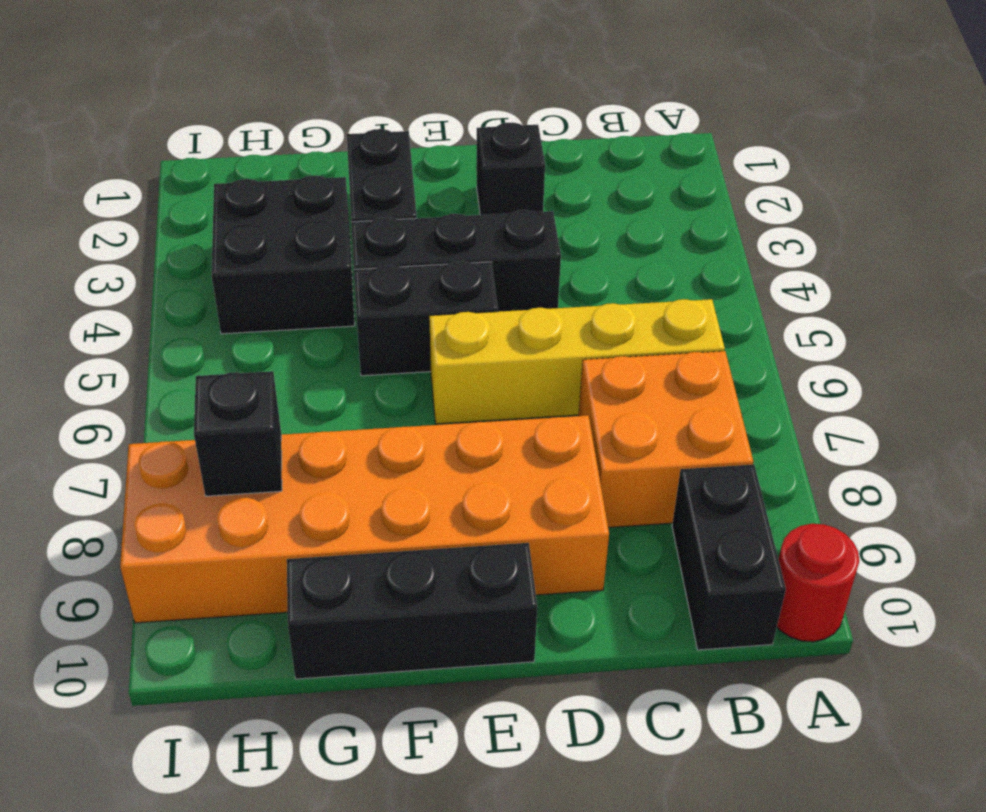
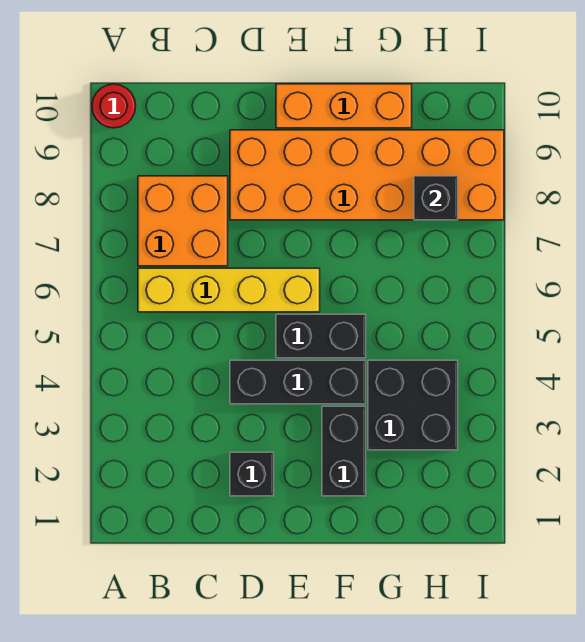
black brick B9:B10 level 1 -> none
black brick E10:G10 level 1 -> orange brick E10:G10 level 1

